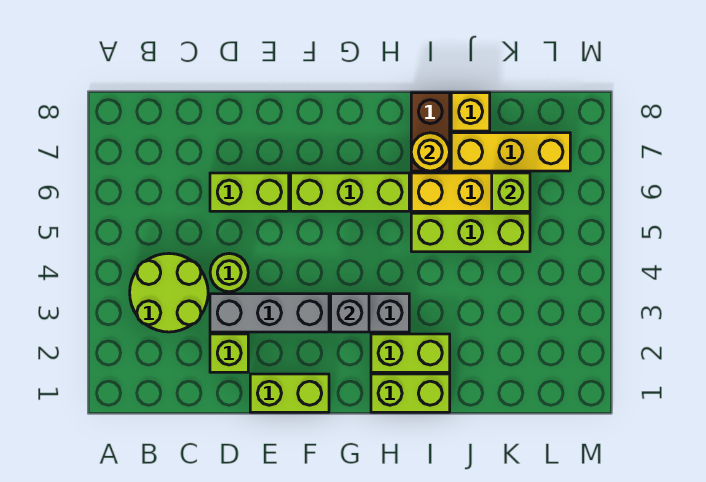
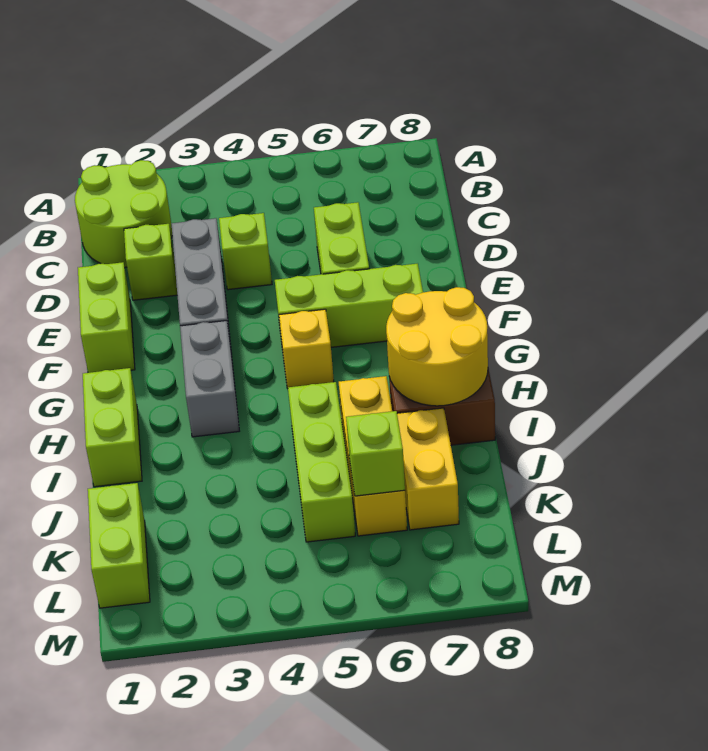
lime round brick B3:C4 level 1 -> lime round brick B1:C2 level 1
lime round brick D4 level 1 -> lime brick D4 level 1
lime brick F6:H6 level 1 -> lime brick F5:F7 level 1
grey brick G3 level 2 -> none
lime brick H2:I2 level 1 -> lime brick K1:L1 level 1
yellow round brick I7 level 2 -> yellow round brick H7:I8 level 2
yellow brick J7:L7 level 1 -> yellow brick J7:K7 level 1
yellow brick J8 level 1 -> yellow brick G5 level 1

